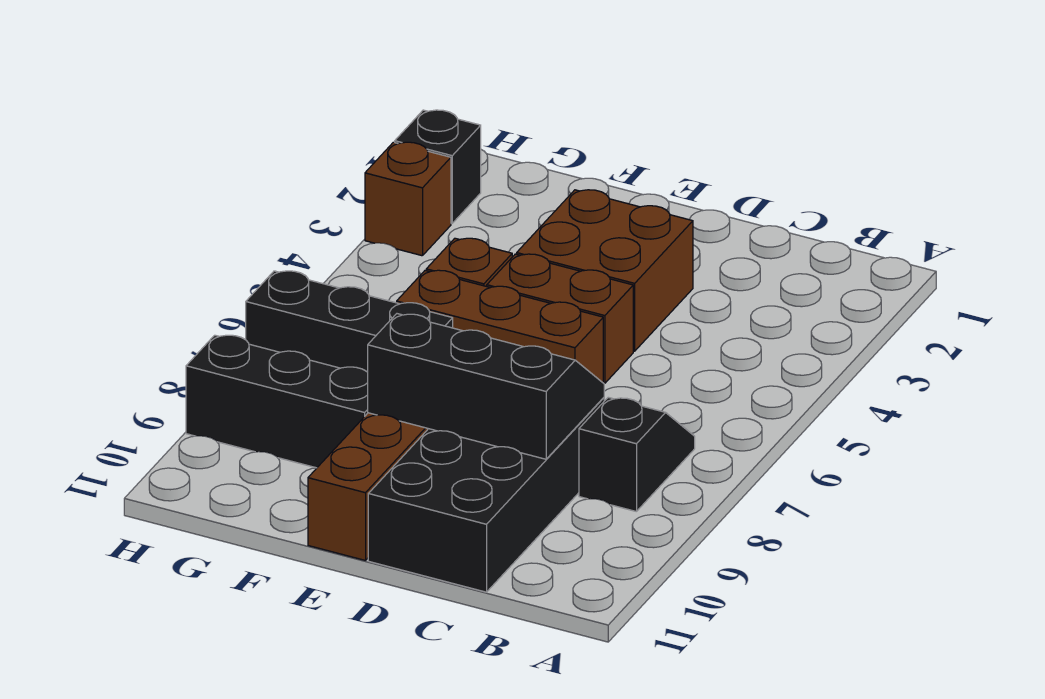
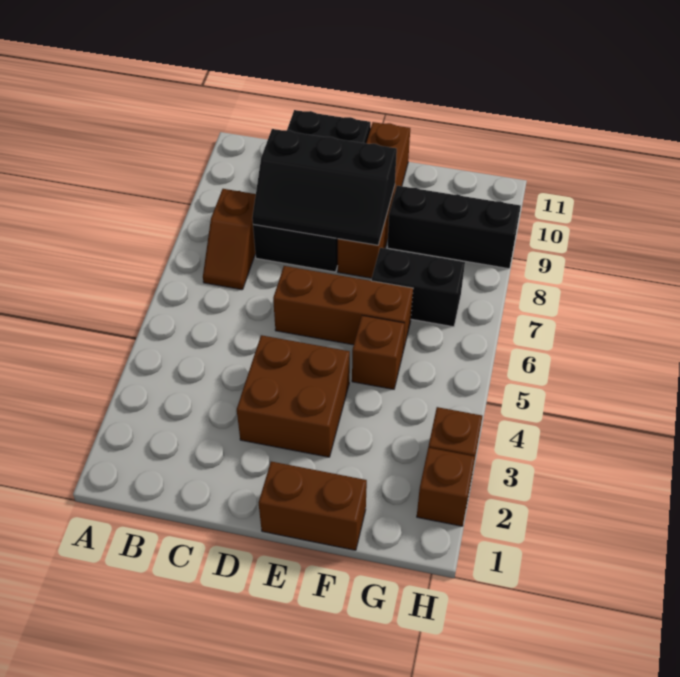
black slope B7:B8 level 1 top 8 -> brown slope B7:B8 level 1 top 8
brown brick D5:E5 level 1 -> brown brick E1:F1 level 1
black brick F7:H7 level 1 -> black brick F7:G7 level 1
black brick H2 level 1 -> brown brick H2 level 1

